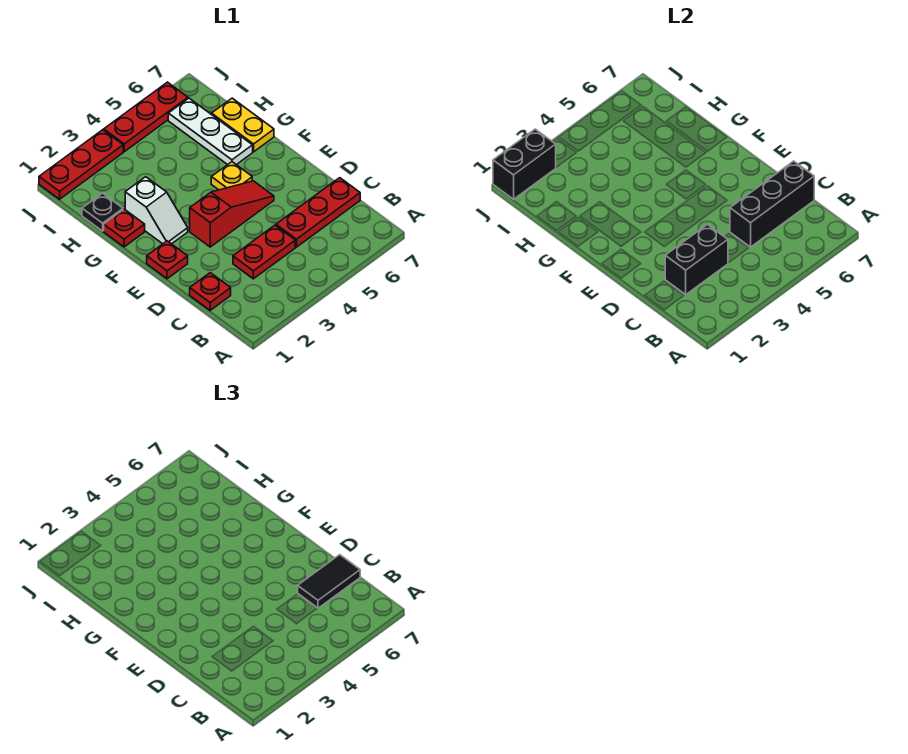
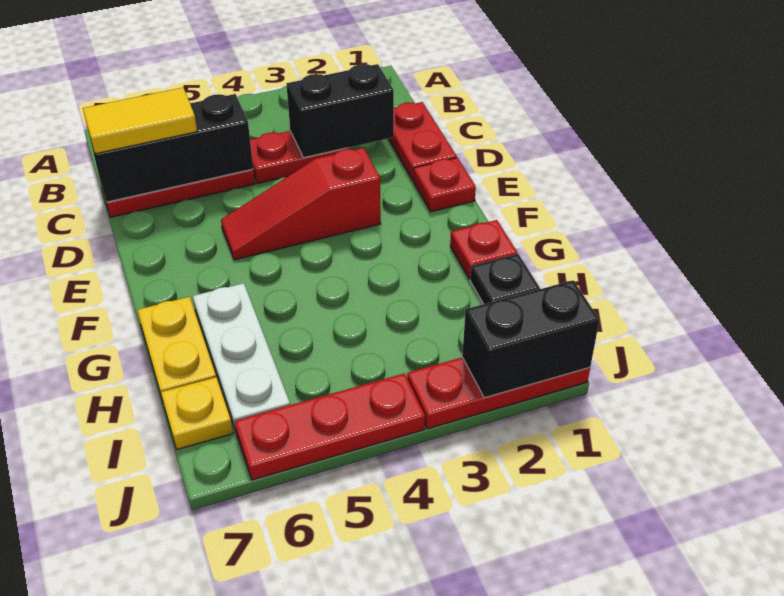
red plate C1 level 1 -> red plate C1:D1 level 1
black tile C6:C7 level 3 -> yellow tile C6:C7 level 3
white slope F2:G2 level 1 top G -> none
yellow plate F5 level 1 -> yellow plate I7 level 1

